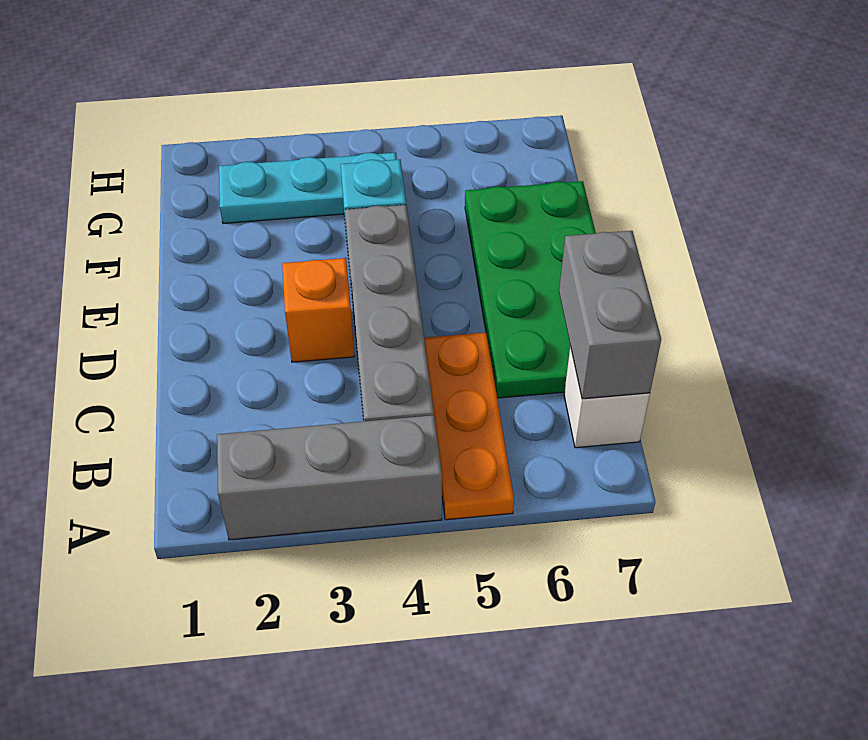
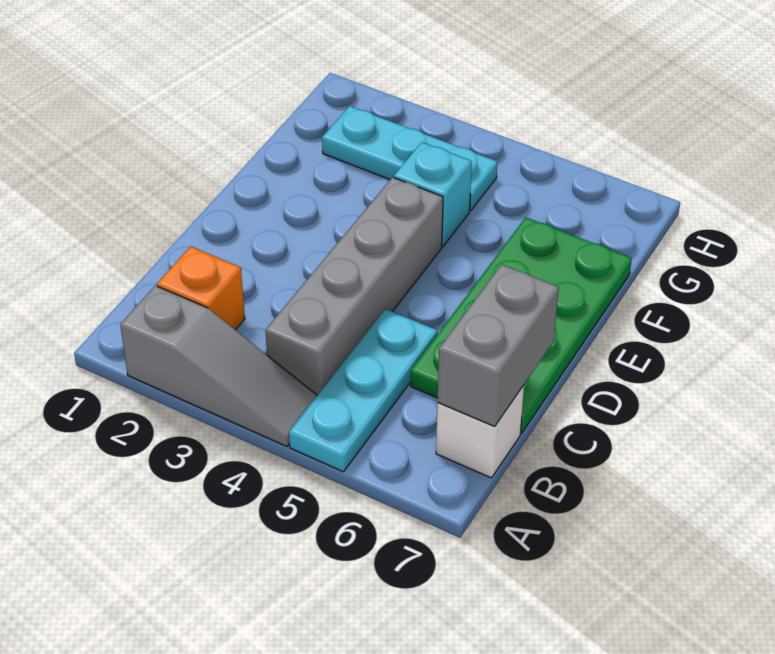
grey brick A2:A4 level 1 -> grey slope A2:A4 level 1 top 2
orange plate A5:C5 level 1 -> cyan plate A5:C5 level 1
orange brick D3 level 1 -> orange brick B2 level 1

